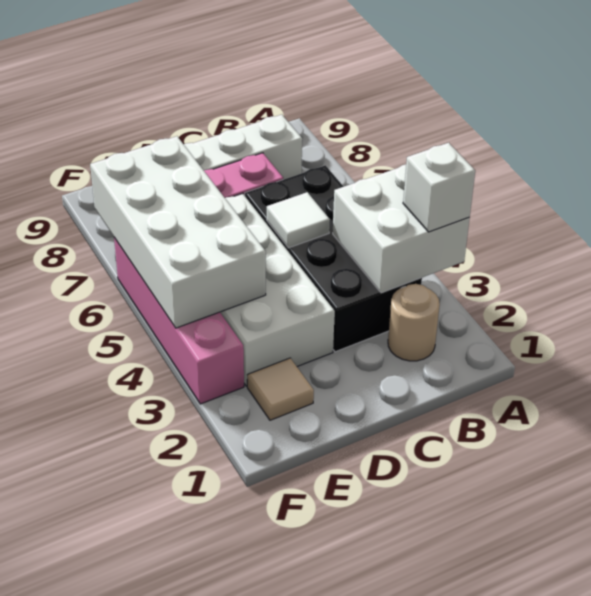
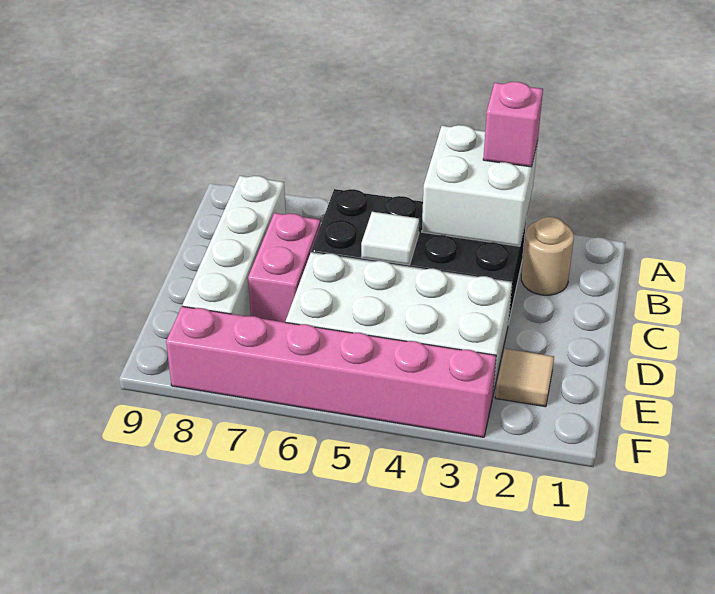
white brick A3 level 3 -> pink brick A3 level 3
white brick E4:F7 level 2 -> none
pink brick F3:F6 level 1 -> pink brick F3:F8 level 1

